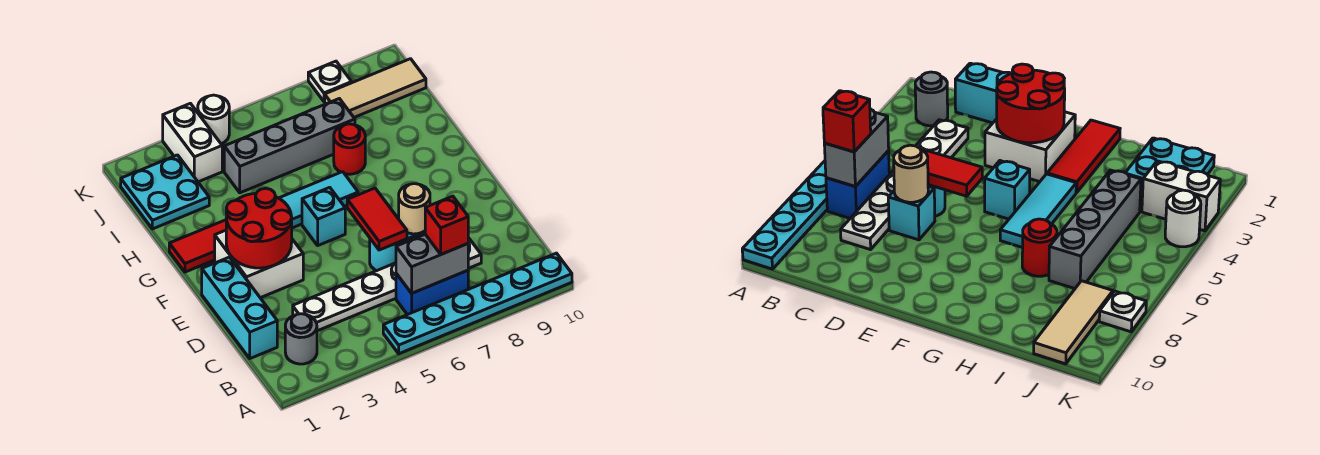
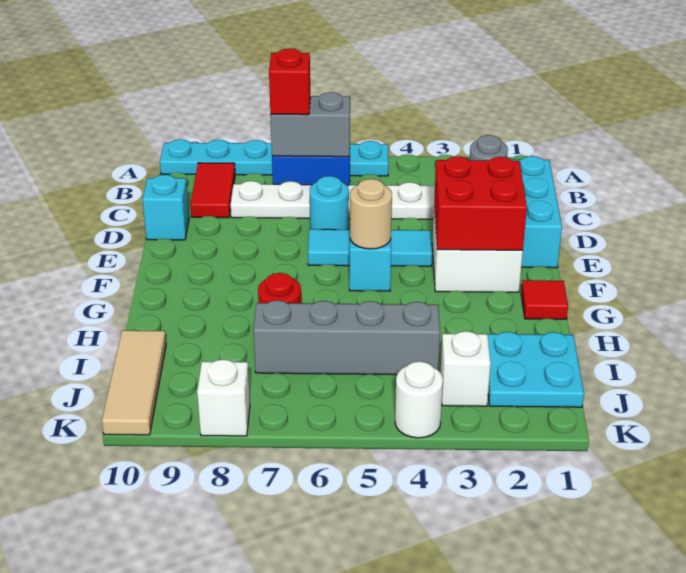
red tile D6:E6 level 2 -> red tile B9:C9 level 1
cyan brick D7 level 1 -> cyan brick D10 level 1
tan round brick D7 level 2 -> tan round brick F5 level 2
red round brick E2:F3 level 2 -> red brick E2:F3 level 2
red tile G1:G3 level 1 -> red tile G1 level 1
cyan tile G4:G6 level 1 -> cyan tile E4:E6 level 1
white brick J3:K3 level 1 -> white brick J3 level 1
tan tile J8:J10 level 1 -> tan tile I10:K10 level 1
white plate K8 level 1 -> white brick K8 level 1

